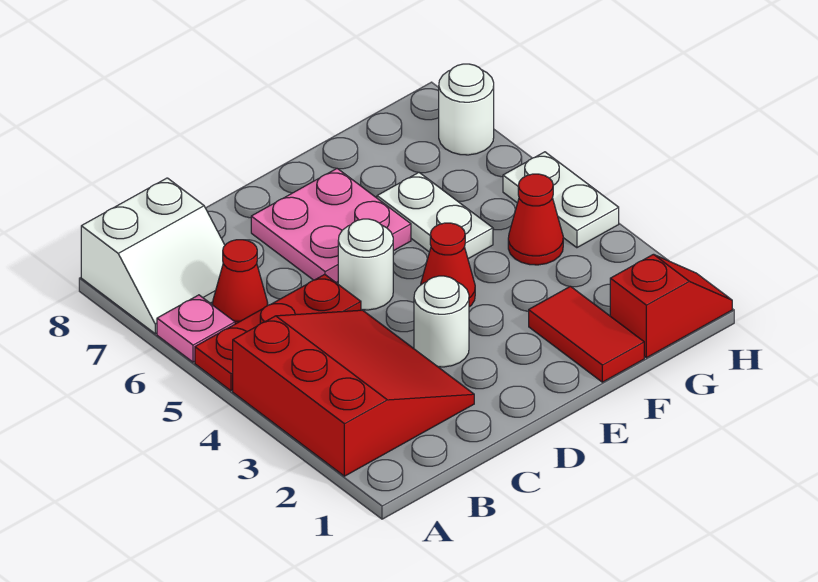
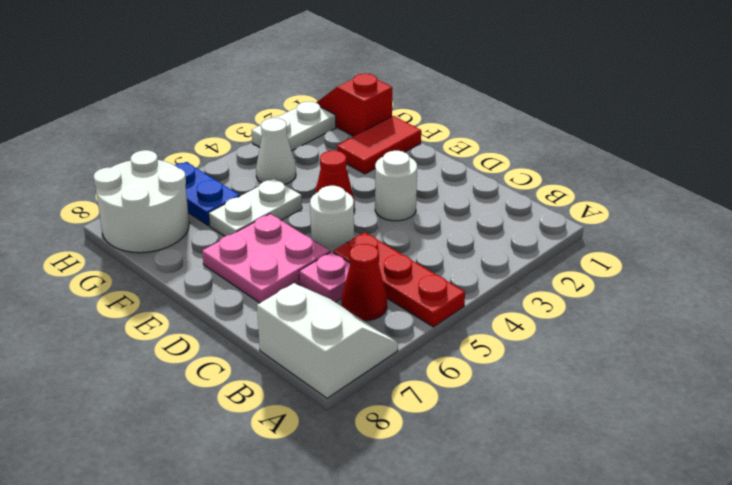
red slope A2:C4 level 1 top A -> none
pink plate A6 level 1 -> pink plate C6 level 1
red cone G4 level 1 -> white cone G4 level 1
none -> blue plate G6:H6 level 1
white plate H4:H5 level 1 -> white plate H2:H3 level 1
white round brick H7 level 1 -> white round brick G7:H8 level 1

